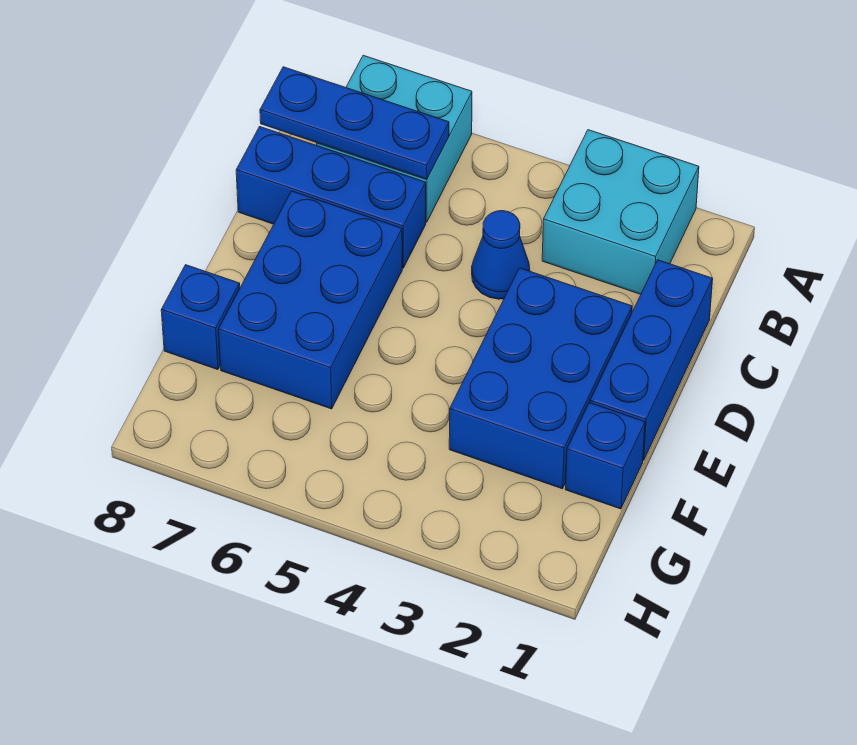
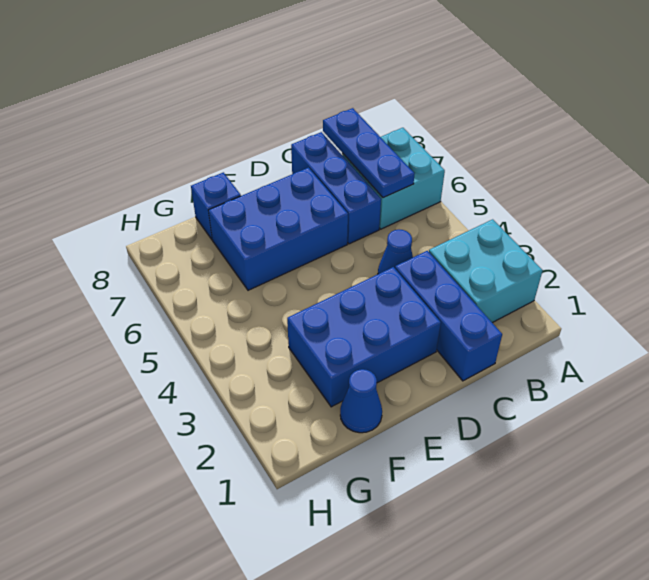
blue brick C1:E1 level 1 -> blue brick C1:C3 level 1
blue brick F1 level 1 -> blue cone F1 level 1

